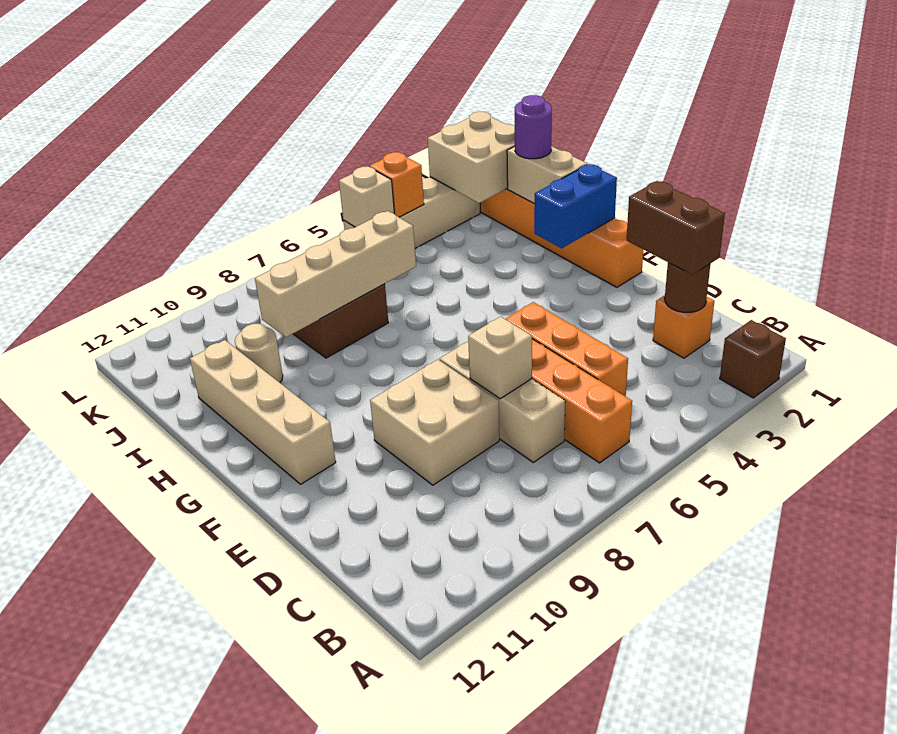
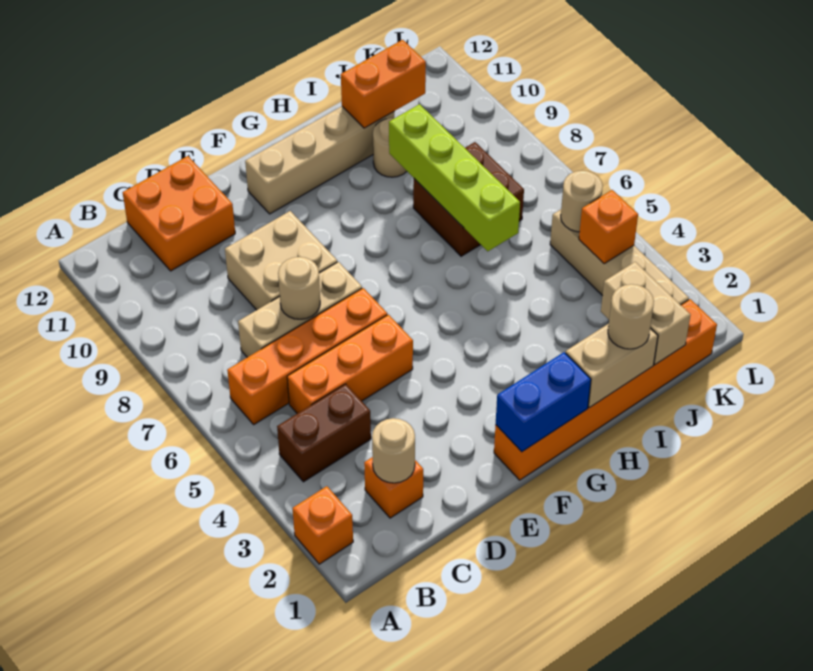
brown brick A2 level 1 -> orange brick A2 level 1
brown round brick C2 level 2 -> tan round brick C2 level 2
brown brick C2:D2 level 3 -> brown brick B4:C4 level 1
none -> orange brick C11:D12 level 1
tan brick D7 level 2 -> tan round brick D7 level 2
blue brick G1:G2 level 2 -> blue brick F1:G1 level 2
purple round brick I1 level 3 -> tan round brick I1 level 3
tan brick I6:I9 level 2 -> lime brick I6:I9 level 2
none -> orange brick I11:J11 level 2
tan brick J1:K2 level 2 -> tan brick J1:J2 level 2
tan brick K5 level 2 -> tan round brick K5 level 2

